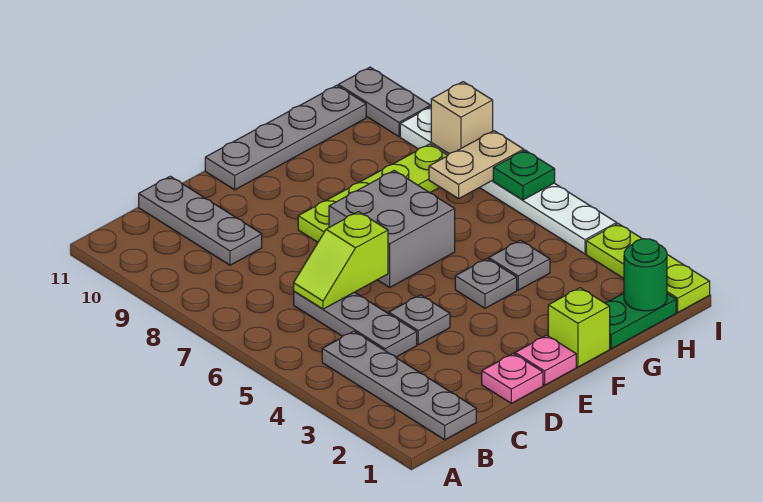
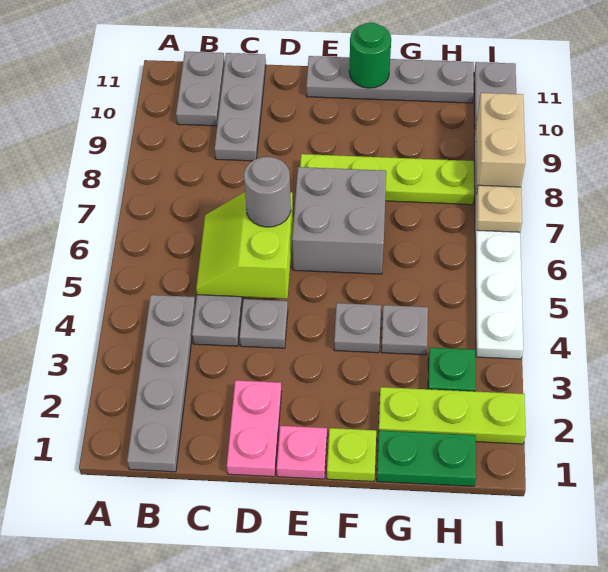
none -> grey plate B10:B11 level 1
lime slope C6:D6 level 2 top D -> lime slope C5:D6 level 2 top D
pink plate D1 level 1 -> pink plate D1:D2 level 1
none -> grey round brick D6 level 3
lime brick F1 level 1 -> lime plate F1 level 1
green round brick H1 level 2 -> green round brick F11 level 2
tan plate H7:I7 level 2 -> tan plate I7 level 2
lime plate I1:I3 level 1 -> lime plate G2:I2 level 1
green plate I6 level 2 -> green plate H3 level 1
tan brick I8 level 2 -> tan brick I8:I9 level 2

